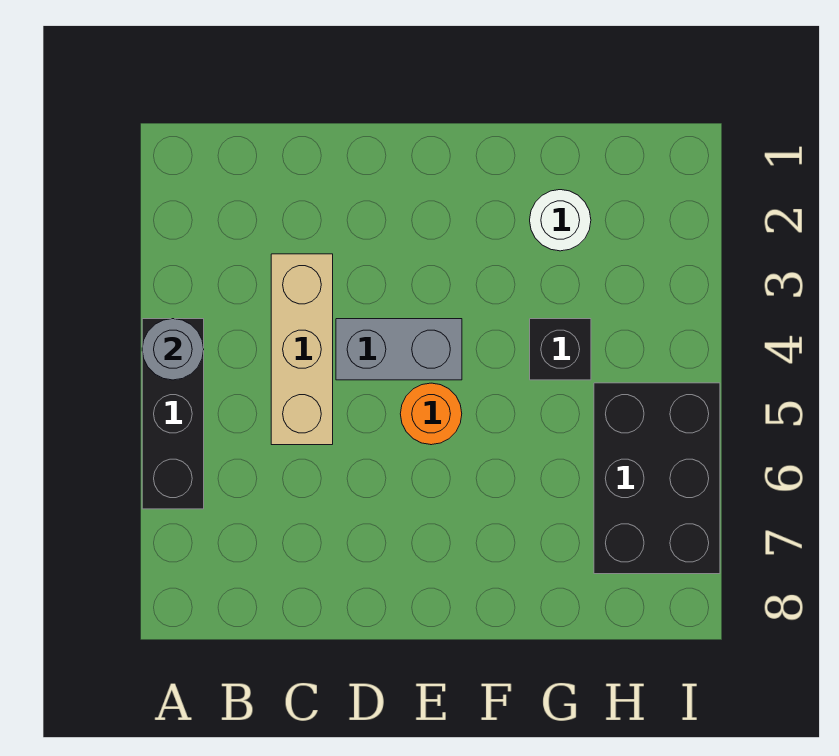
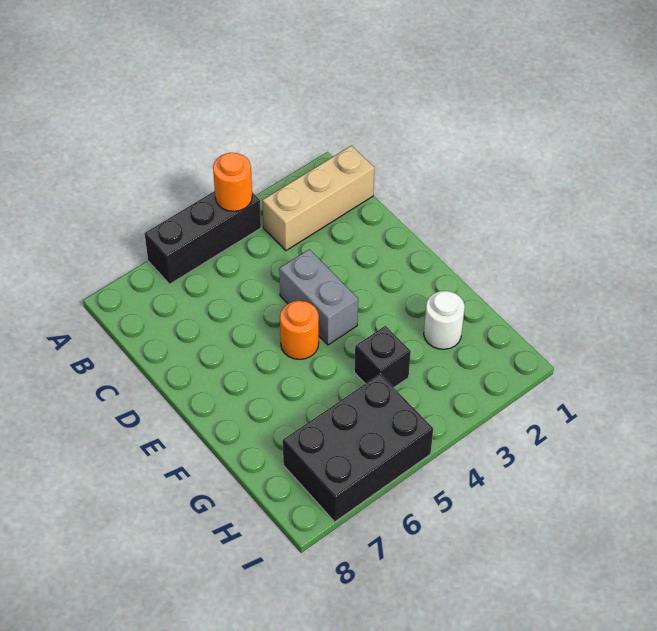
grey round brick A4 level 2 -> orange round brick A4 level 2
tan brick C3:C5 level 1 -> tan brick B1:B3 level 1

